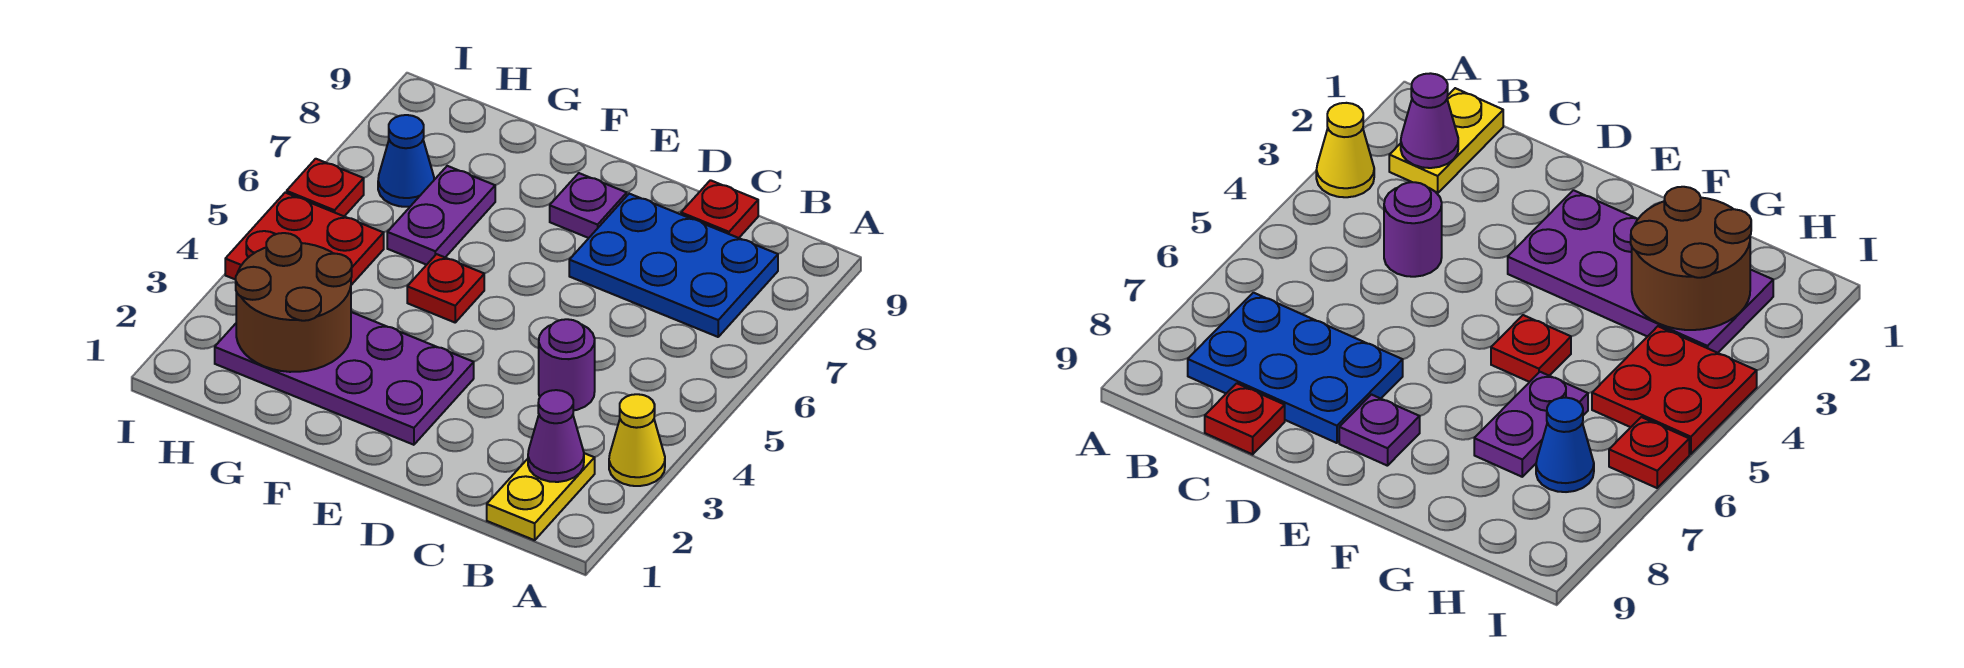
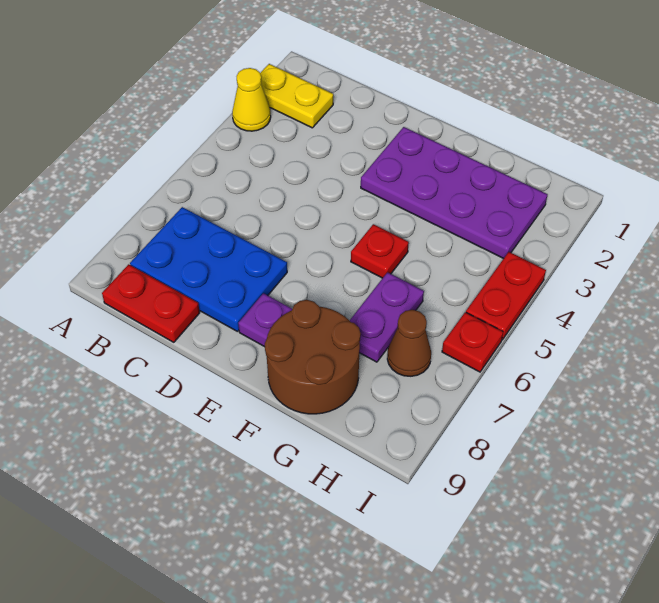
yellow plate B1:B2 level 1 -> yellow plate A2:B2 level 1
purple cone B2 level 2 -> none
purple round brick C4 level 1 -> none
red plate C9 level 1 -> red plate B9:C9 level 1
brown round brick G2:H3 level 2 -> brown round brick F8:G9 level 1
red plate H4:I5 level 1 -> red plate I4:I5 level 1
blue cone H7 level 1 -> brown cone H7 level 1

